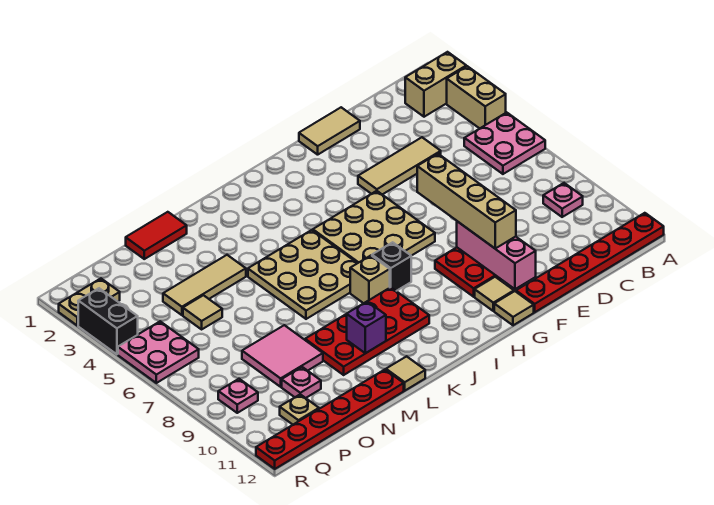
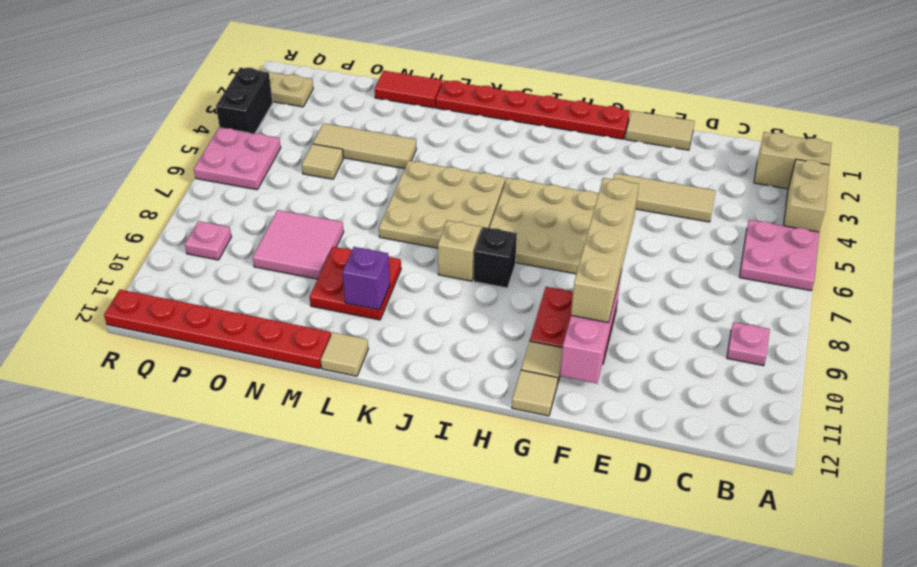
red plate A12:F12 level 1 -> red plate G1:L1 level 1
red plate J9:M10 level 1 -> red plate L9:M10 level 1
pink plate O10 level 1 -> none
tan plate P11 level 1 -> none

